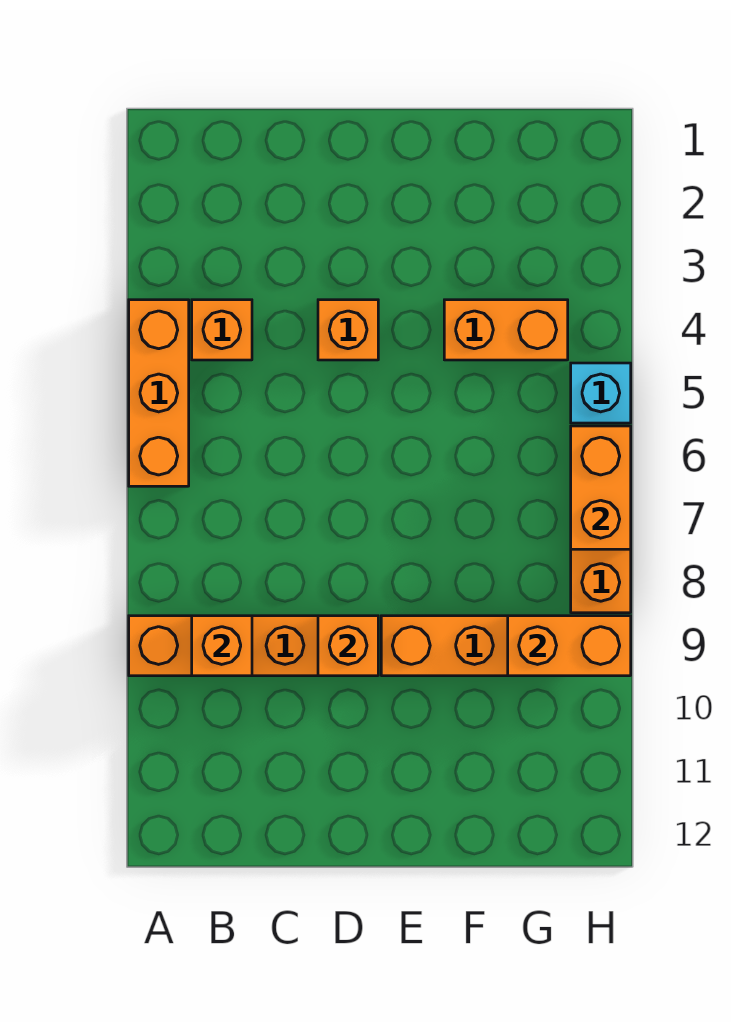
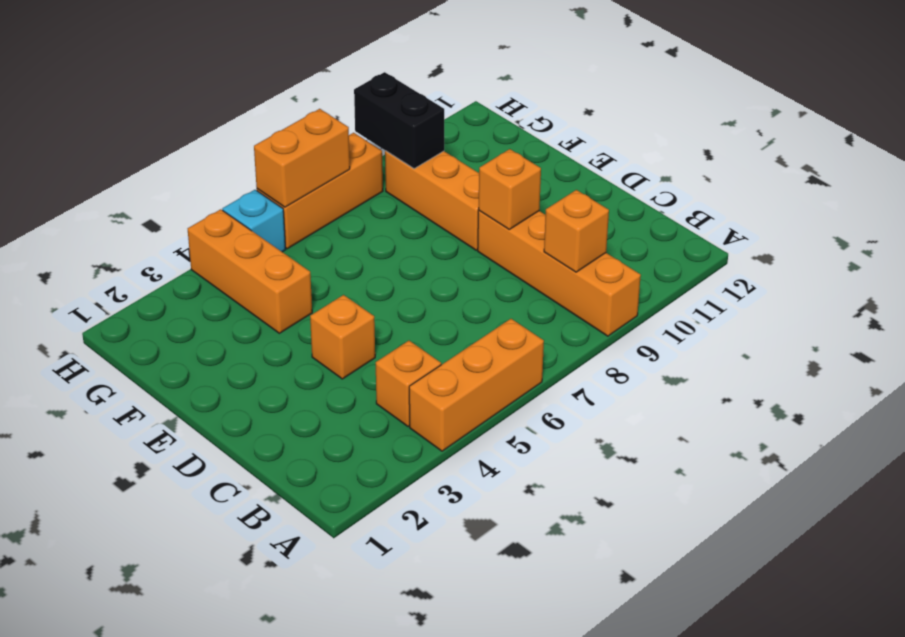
orange brick F4:G4 level 1 -> orange brick F4:H4 level 1
orange brick G9:H9 level 2 -> black brick G9:H9 level 2

